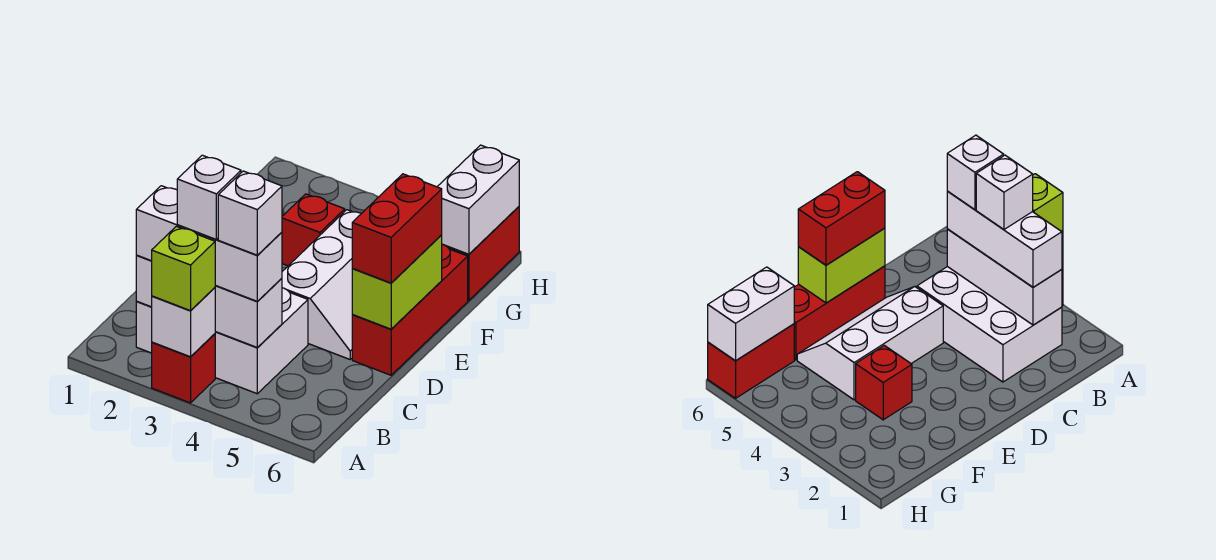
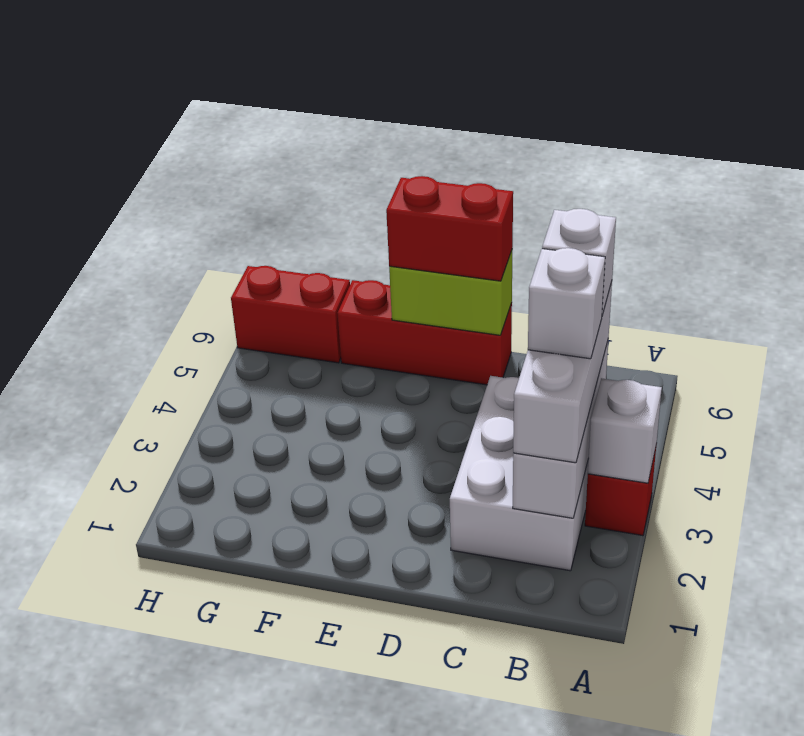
lime brick A3 level 3 -> none
white slope D4:F5 level 1 top 4 -> none
red brick F3 level 1 -> none
white brick G6:H6 level 2 -> none

